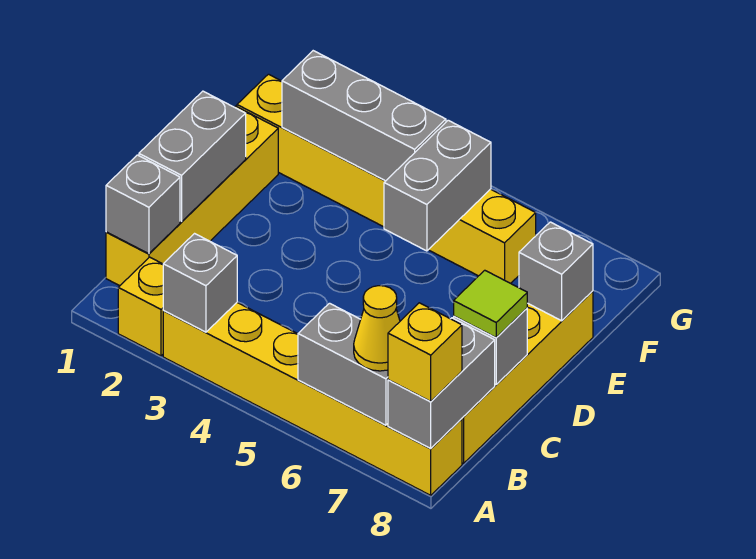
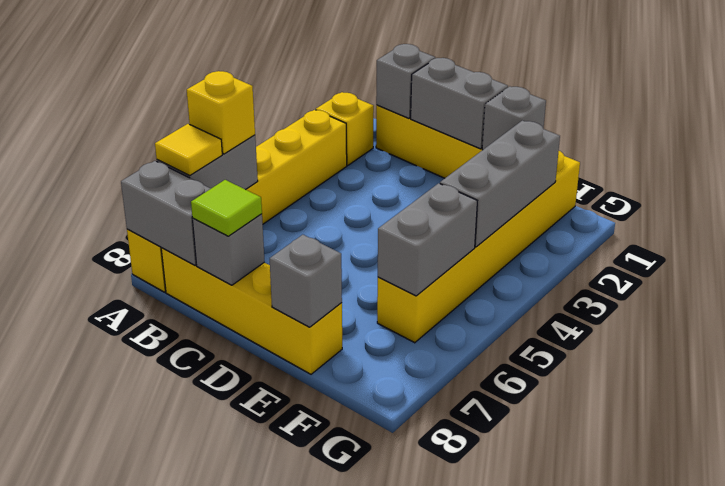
grey brick A3 level 2 -> grey brick E1 level 2
yellow cone A7 level 3 -> yellow tile A7 level 3
yellow brick A8 level 3 -> yellow brick A6 level 3
grey brick E5:F5 level 2 -> grey brick F5:F6 level 2

